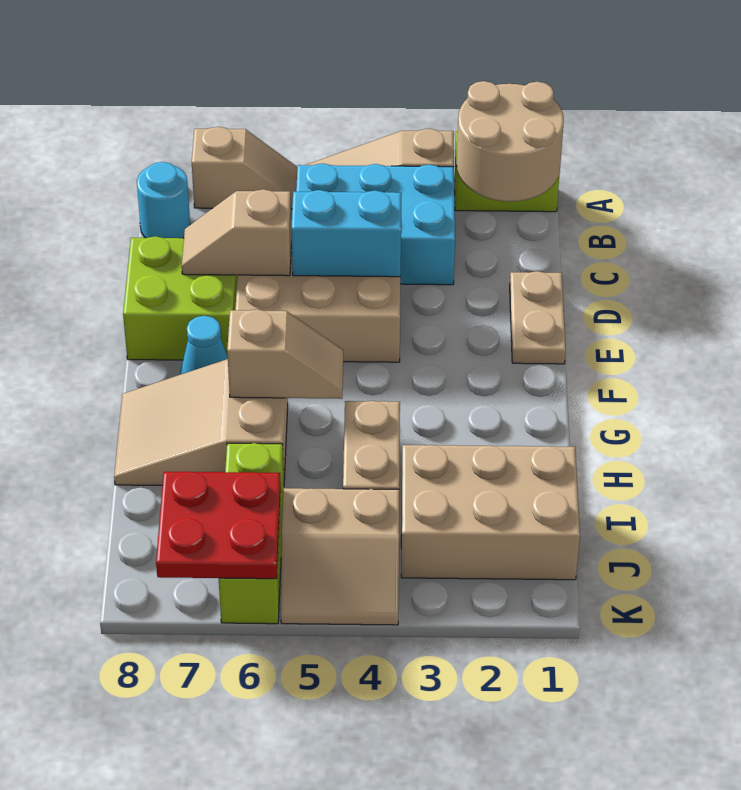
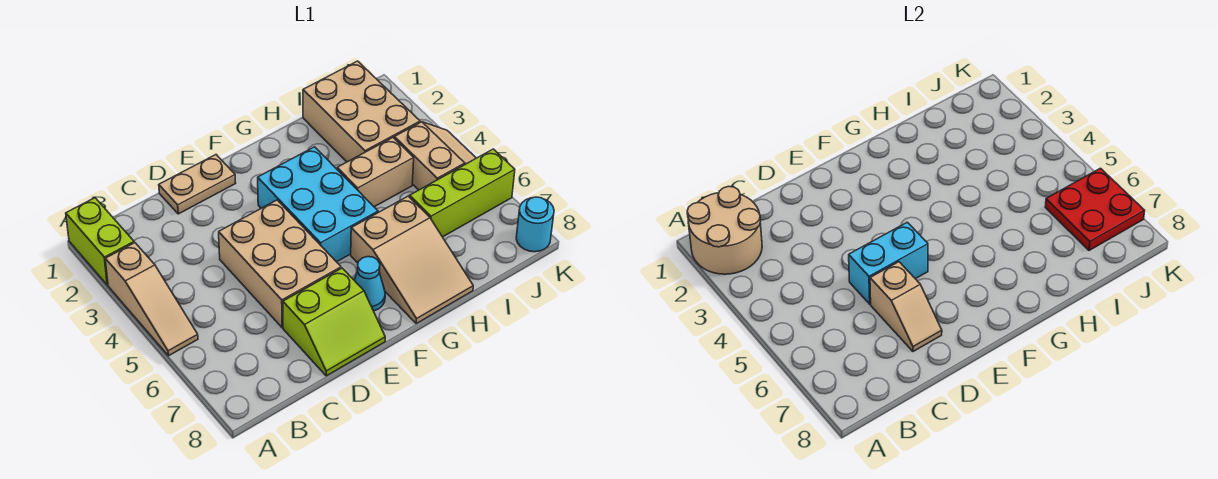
tan slope A6:A7 level 1 top 7 -> none
cyan brick B3:C5 level 1 -> cyan brick F3:G5 level 1
cyan round brick B8 level 1 -> cyan round brick K8 level 1
cyan brick D4:D5 level 2 -> cyan brick D5:E5 level 2
lime brick D7:E8 level 1 -> lime slope D7:E8 level 1 top 7
tan slope G5:G6 level 2 top 6 -> none

